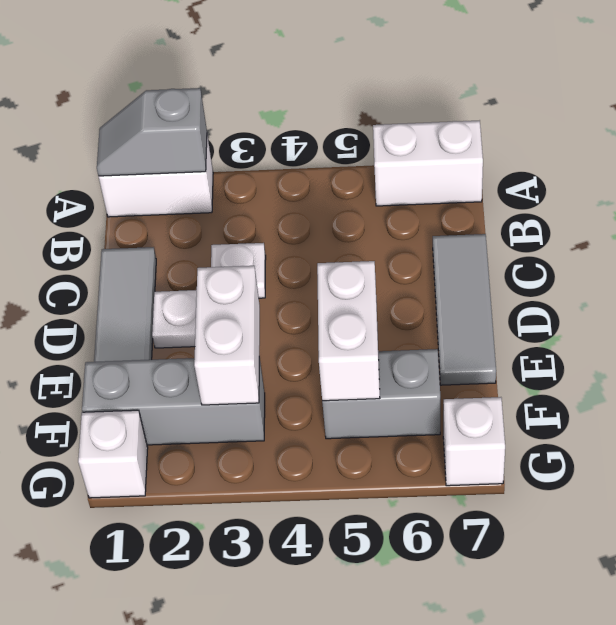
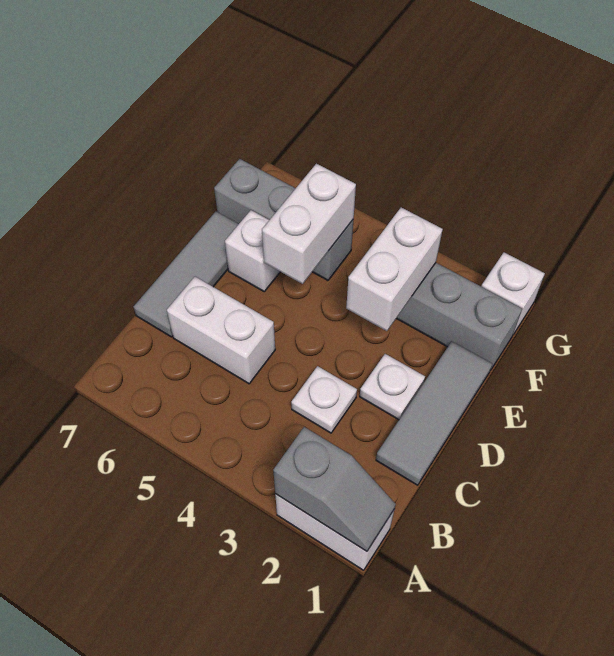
white brick A6:A7 level 1 -> white brick C5:C6 level 1
grey brick F5:F6 level 1 -> grey brick F5:F7 level 1
white brick G7 level 1 -> white brick E6 level 1

